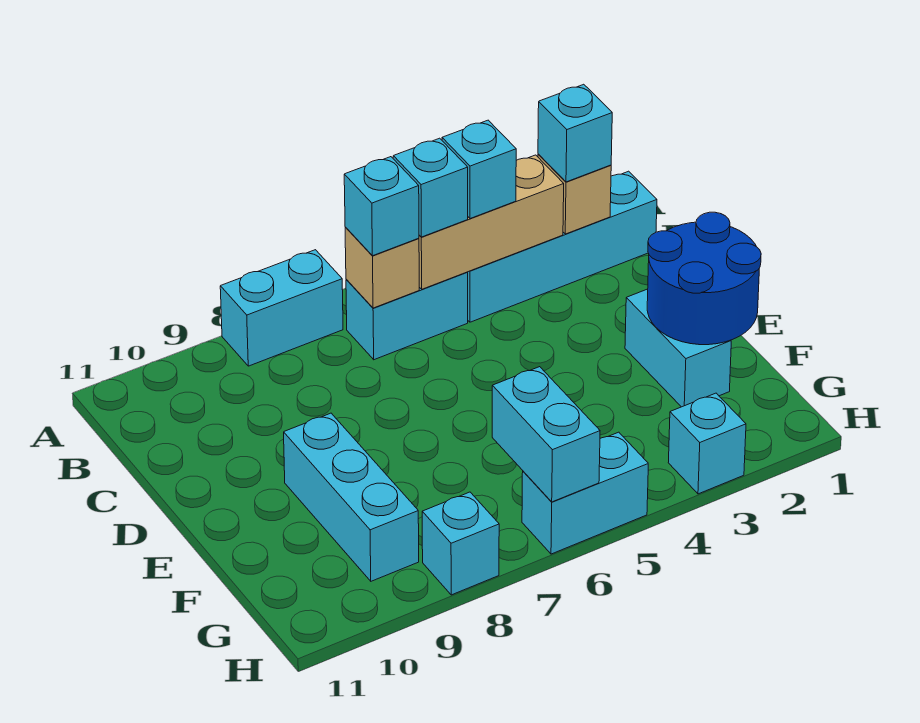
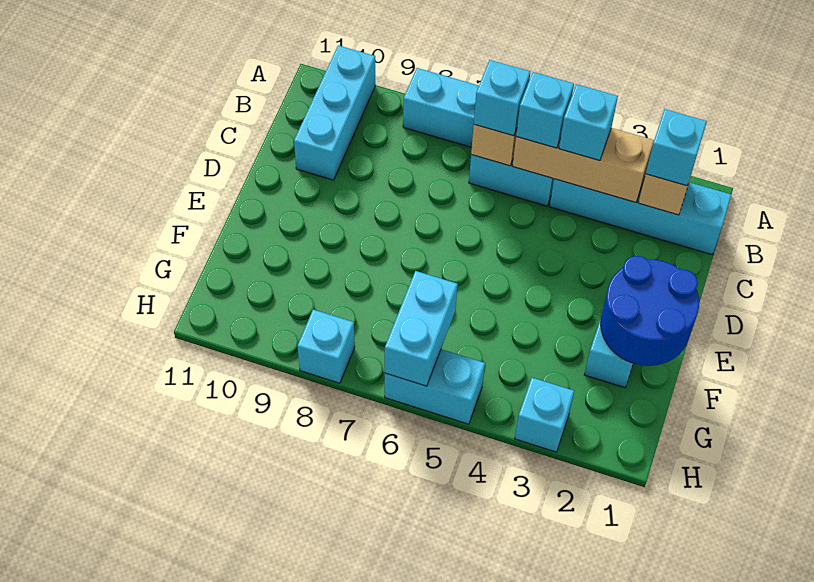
cyan brick E9:G9 level 1 -> cyan brick A10:C10 level 1

